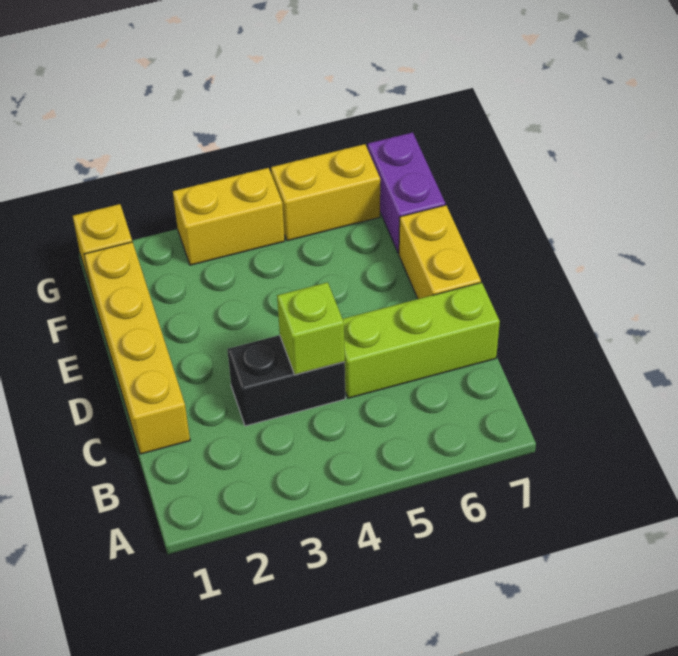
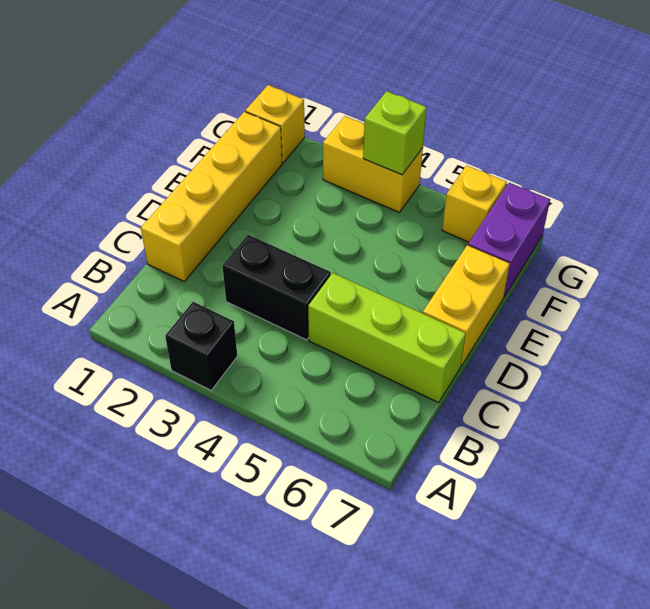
none -> black brick A3 level 1
lime brick C4 level 2 -> lime brick G4 level 2
yellow brick G5:G6 level 1 -> yellow brick G6 level 1

